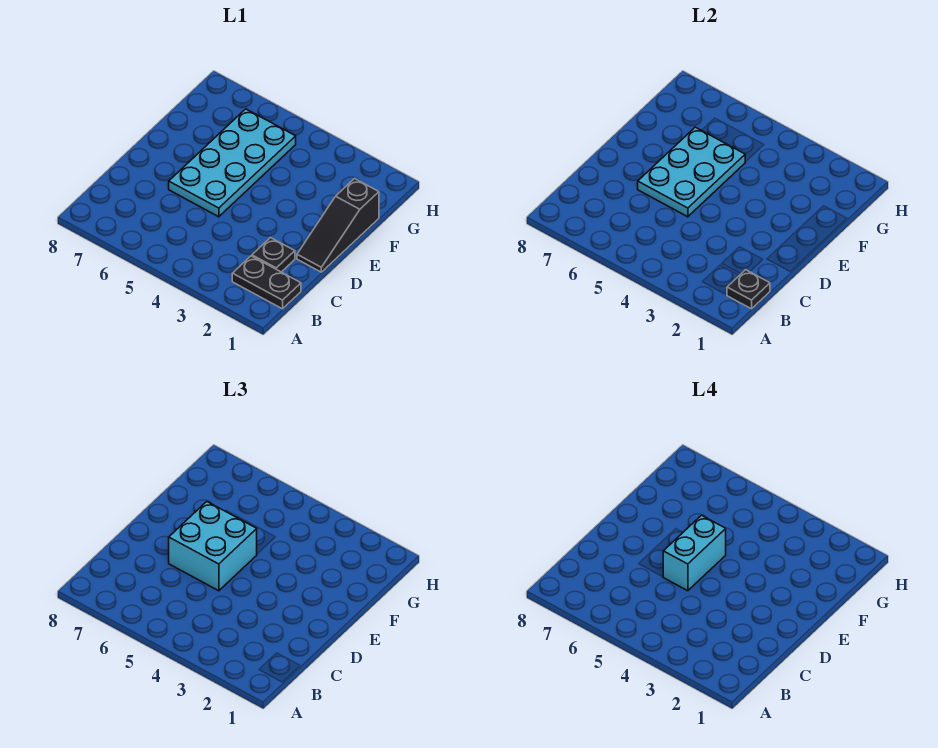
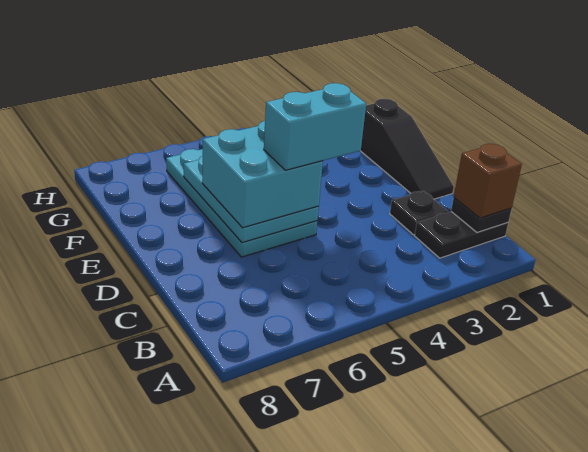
none -> brown brick B1 level 3
cyan brick D5:E5 level 4 -> cyan brick D4:D5 level 4

